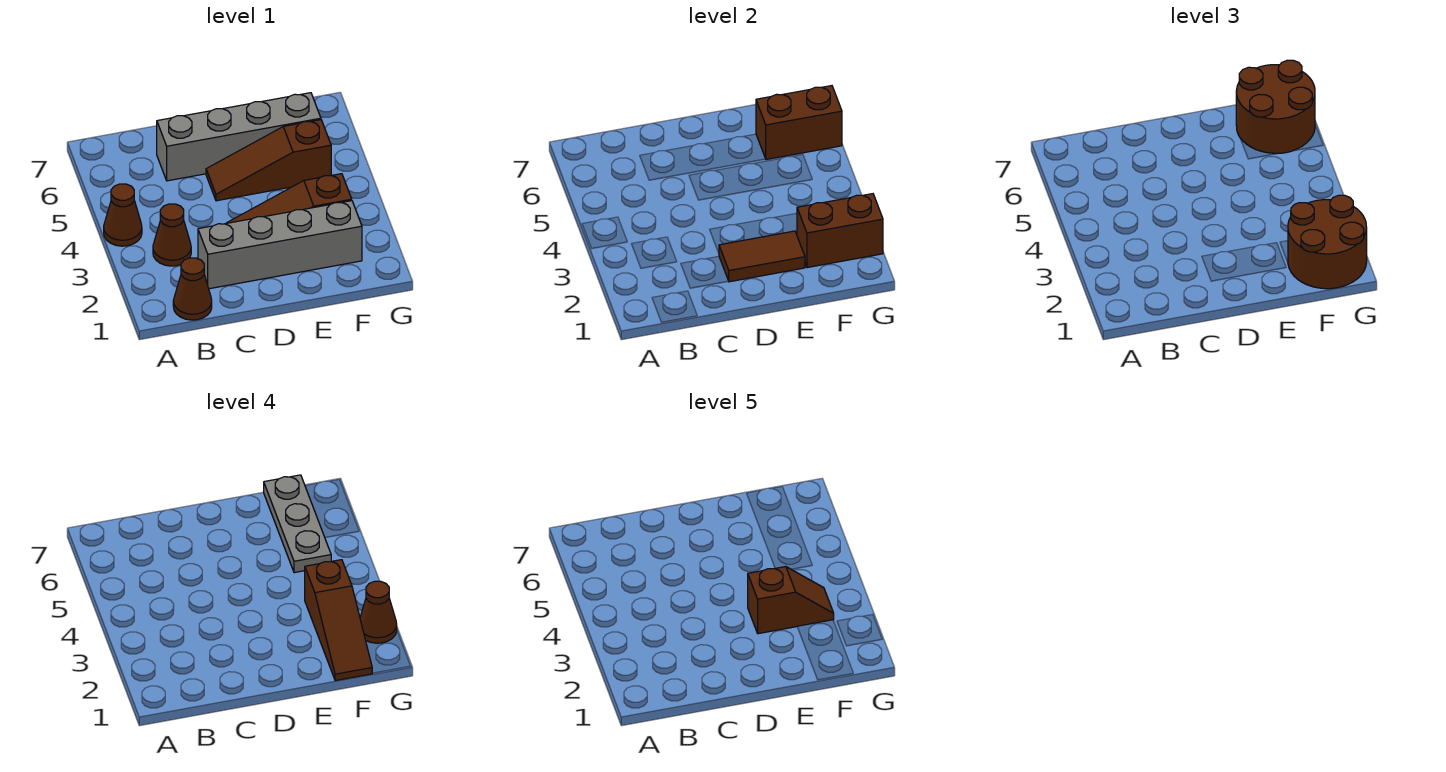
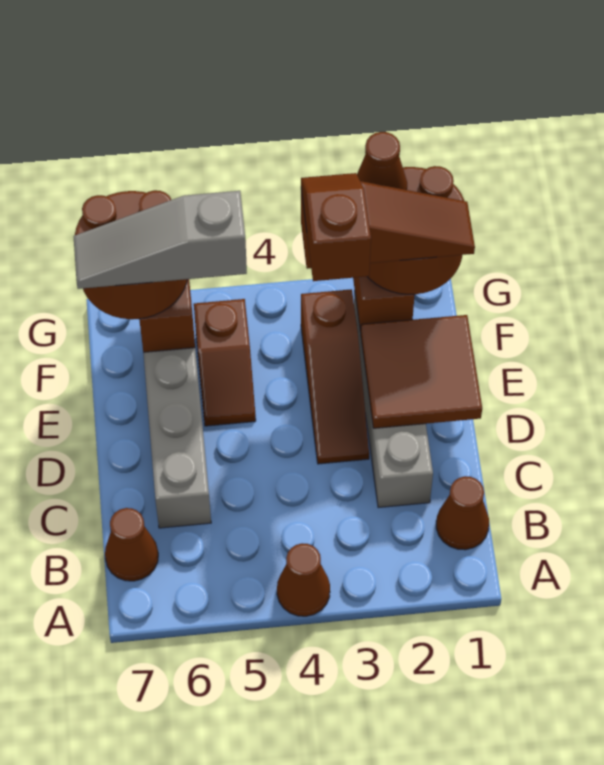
brown cone B3 level 1 -> brown cone B7 level 1
brown tile D2:E2 level 2 -> brown tile D1:E2 level 2
brown slope D5:F5 level 1 top F -> brown slope E5:F5 level 1 top F
grey plate F5:F7 level 4 -> grey slope F5:F7 level 4 top 5

